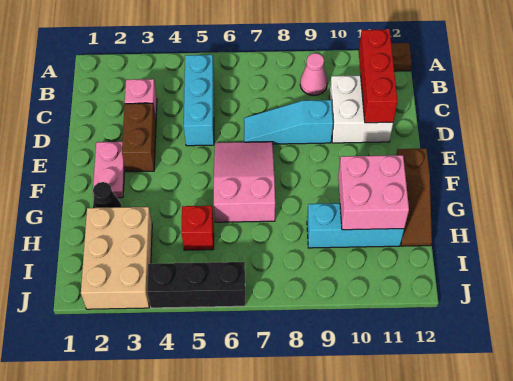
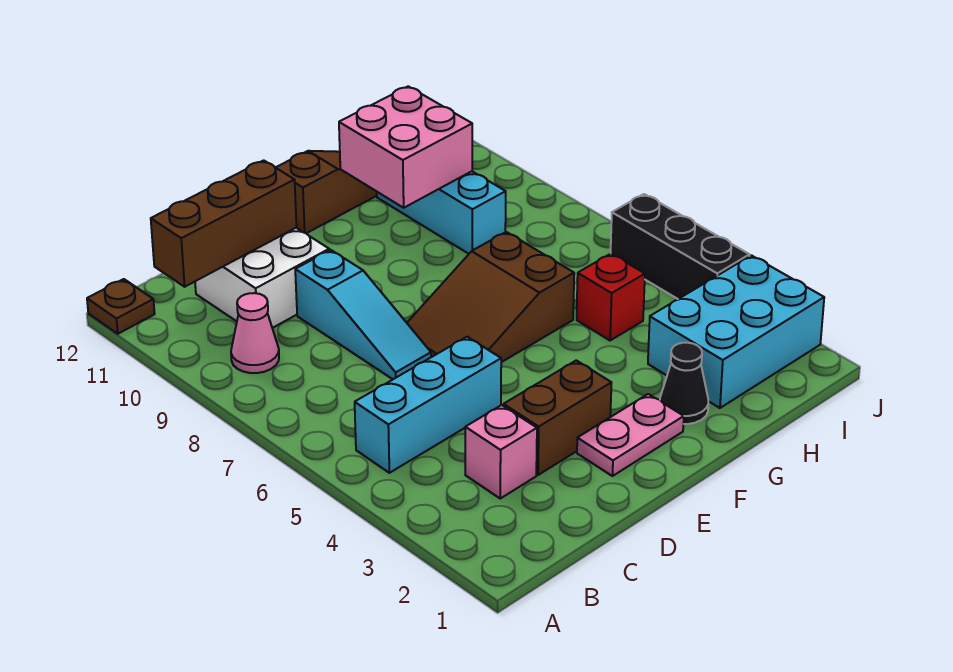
red brick B11:D11 level 2 -> brown brick B11:D11 level 2
pink slope E6:G7 level 1 top G -> brown slope E6:G7 level 1 top G
tan brick H2:J3 level 1 -> cyan brick H2:J3 level 1

